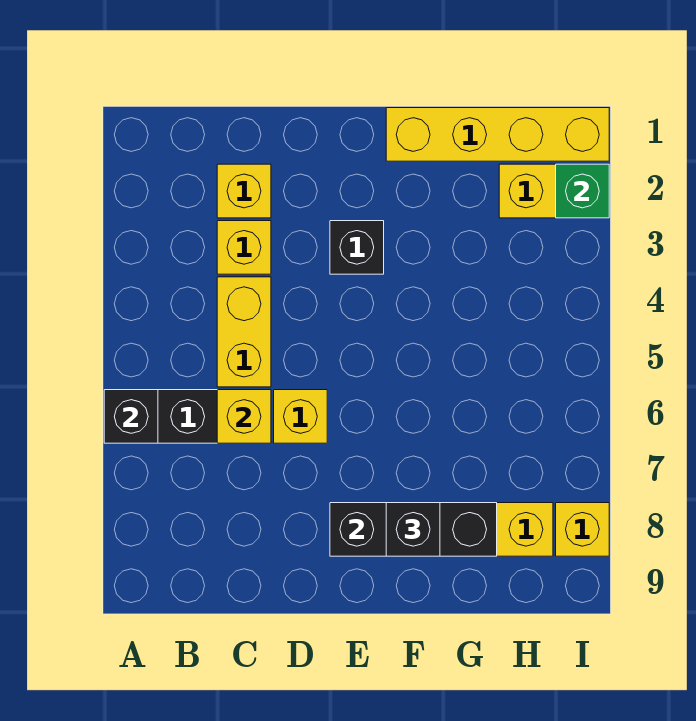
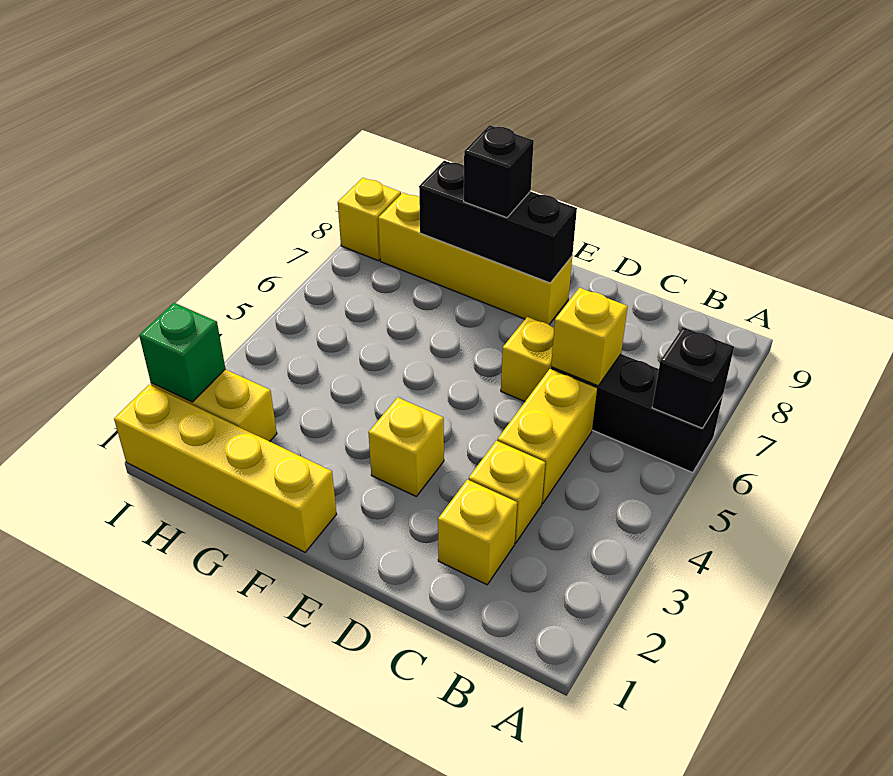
black brick E3 level 1 -> yellow brick E3 level 1

